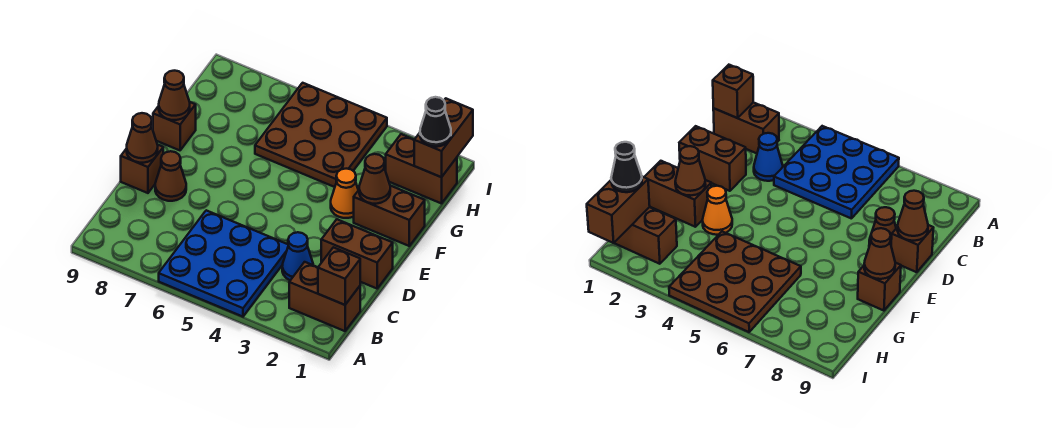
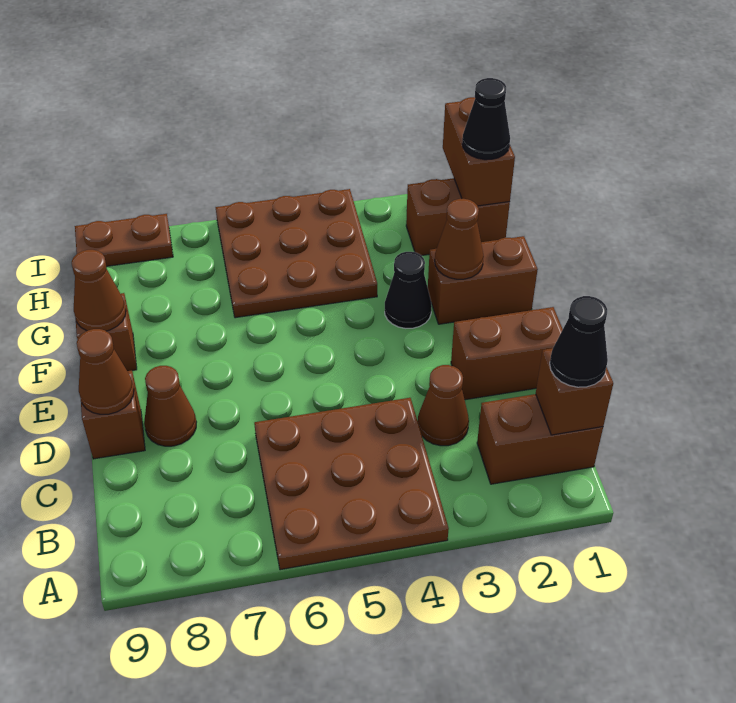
blue plate A4:C6 level 1 -> brown plate A4:C6 level 1
none -> black cone B1 level 3
blue cone C3 level 1 -> brown cone C3 level 1
orange cone F3 level 1 -> black cone F3 level 1
none -> brown plate I8:I9 level 1

